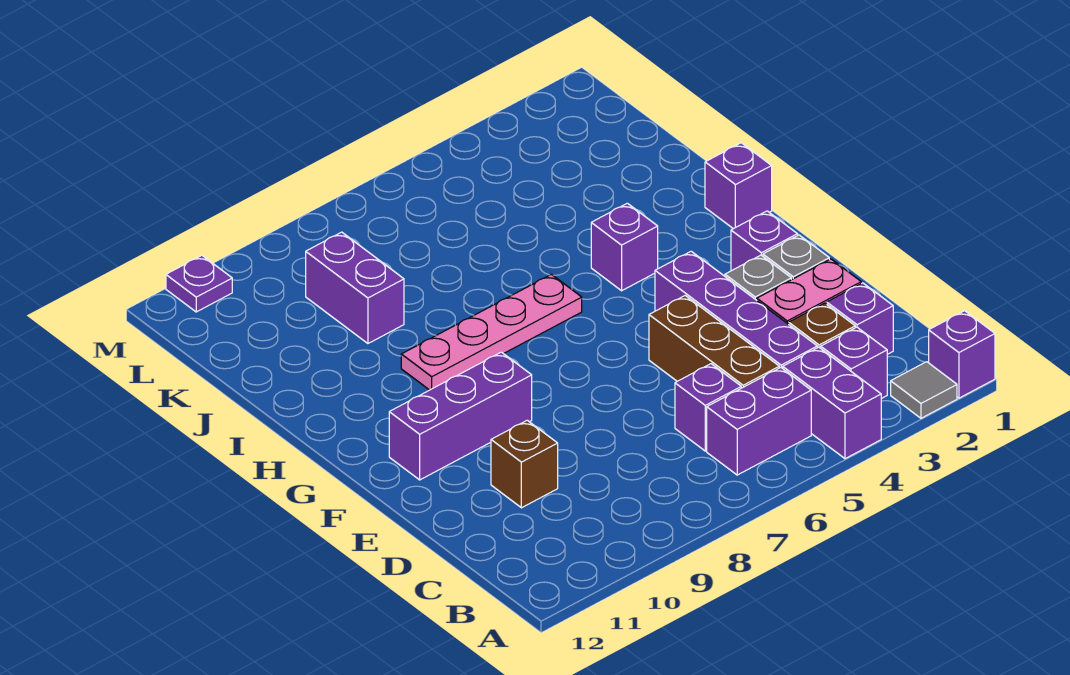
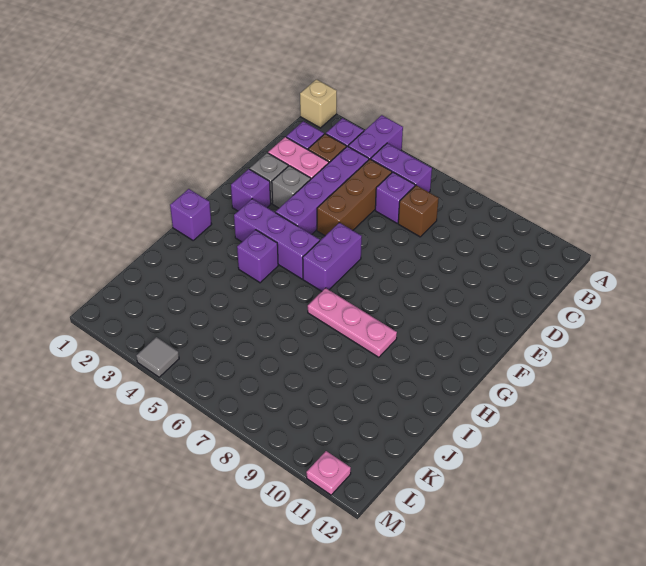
purple brick A1 level 1 -> tan brick A1 level 1
grey tile A2 level 1 -> grey tile M4 level 1
brown brick D10 level 1 -> brown brick C7 level 1
purple brick F9:F11 level 1 -> purple brick G3:G5 level 1
pink plate H6:H9 level 1 -> pink plate H7:H9 level 1
purple brick J9:K9 level 1 -> purple brick F6:G6 level 1
purple plate M11 level 1 -> pink plate M11 level 1

